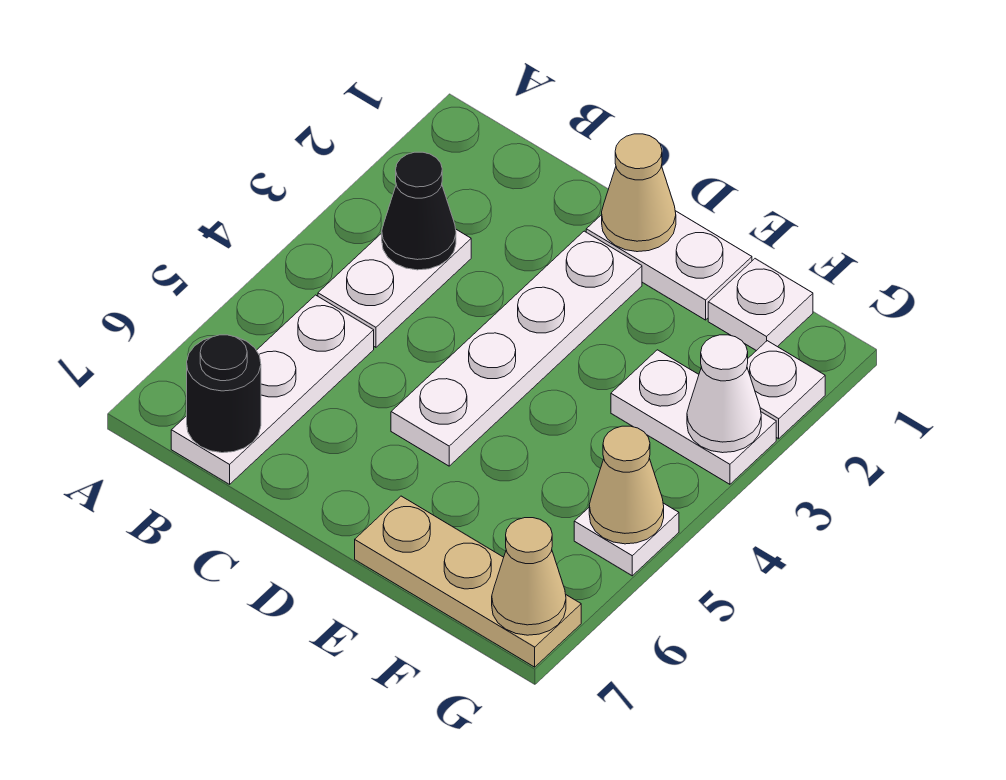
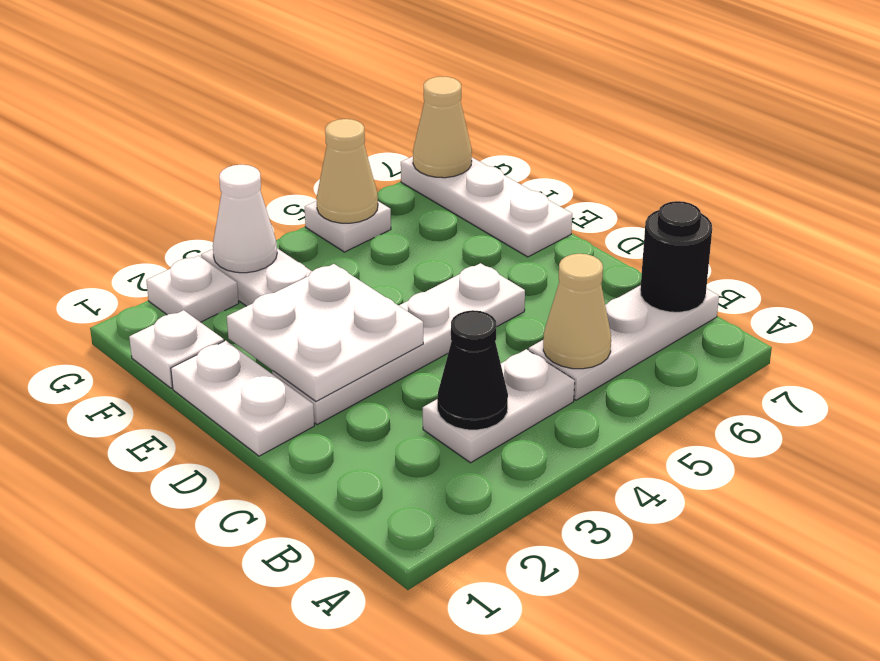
tan cone D1 level 2 -> tan cone B5 level 2
none -> white plate D2:E3 level 2
tan plate E7:G7 level 1 -> white plate E7:G7 level 1

